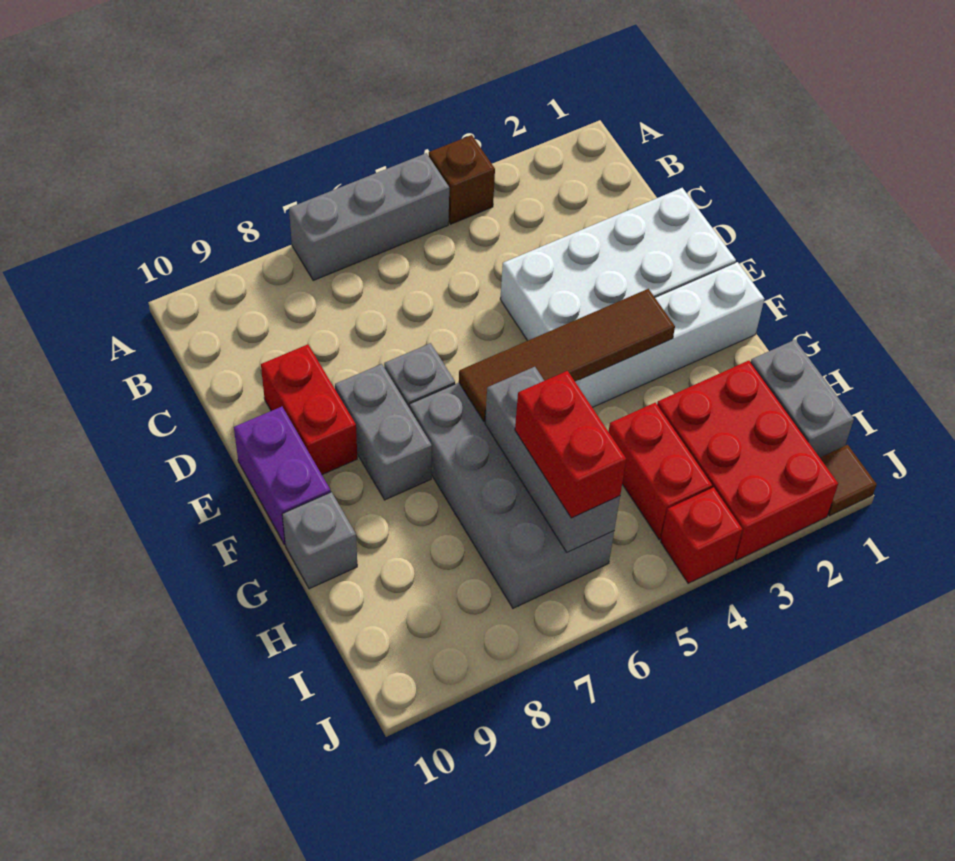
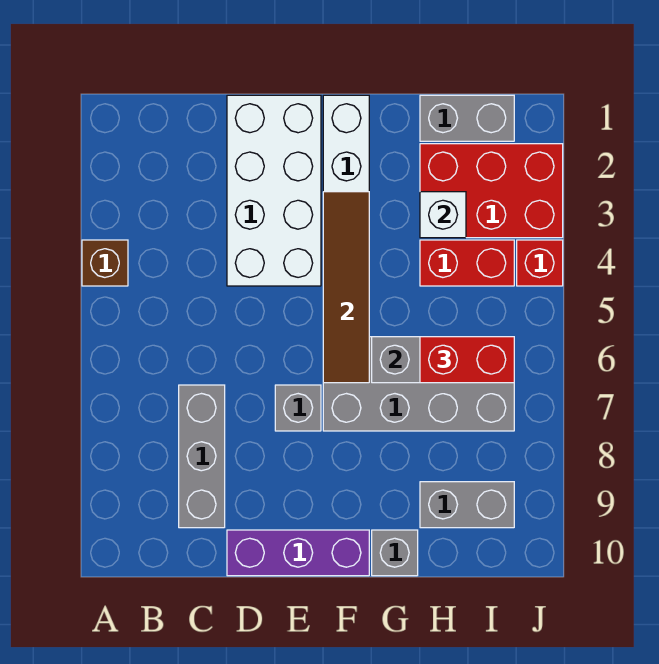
grey brick A5:A7 level 1 -> grey brick C7:C9 level 1
red brick D9:E9 level 1 -> none
grey brick E8:F8 level 1 -> grey brick H9:I9 level 1
purple brick E10:F10 level 1 -> purple brick D10:F10 level 1
none -> white brick H3 level 2
brown tile J1 level 1 -> none

